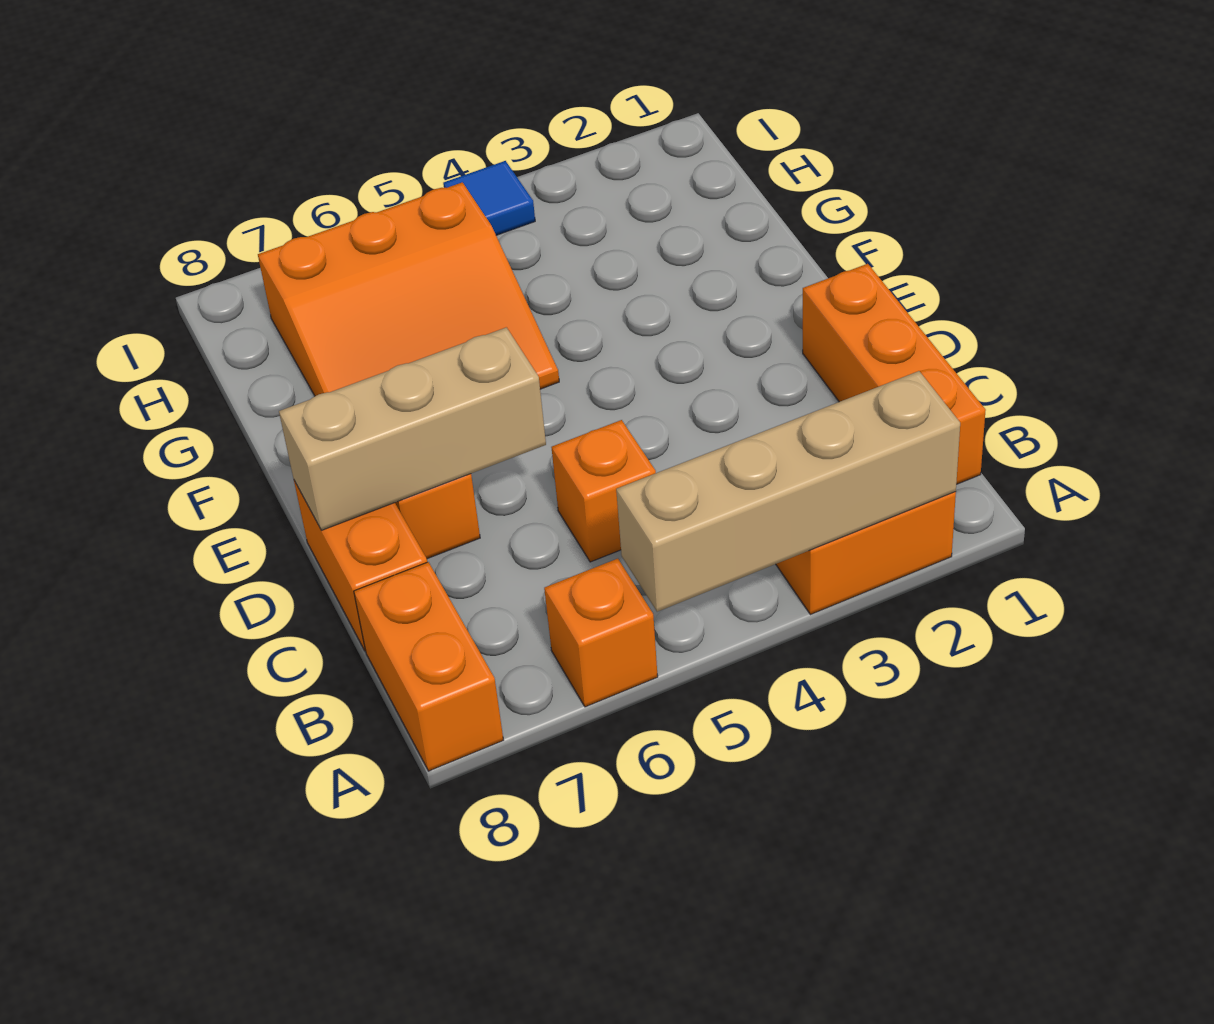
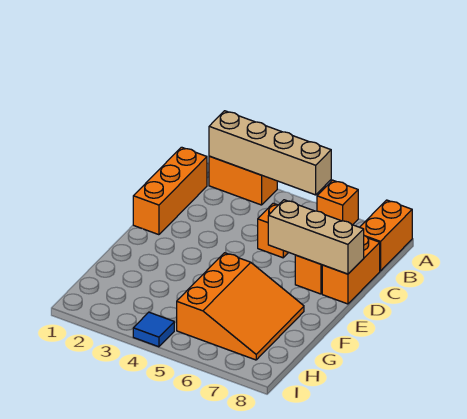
orange slope F5:H7 level 1 top H -> orange slope F5:H7 level 1 top 5

